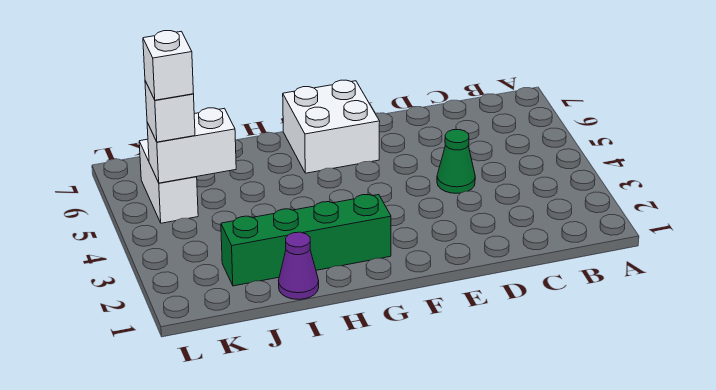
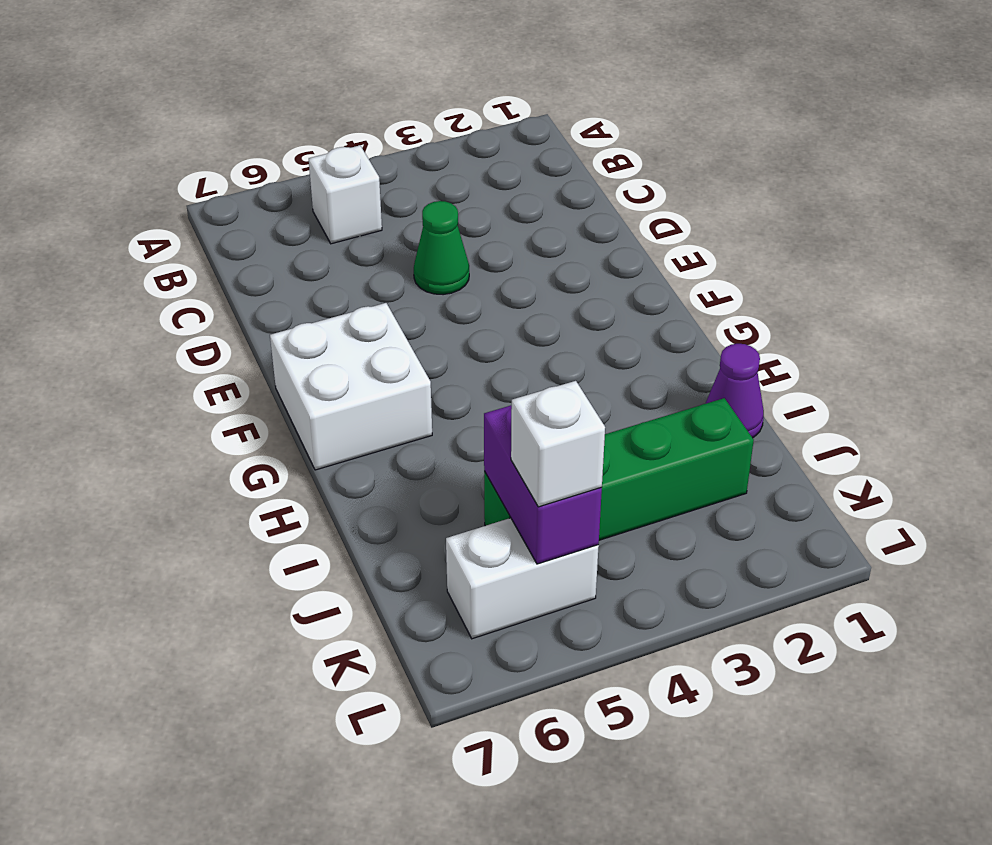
green brick G2:J2 level 1 -> green brick J2:J5 level 1
white brick J5:K5 level 2 -> purple brick J5:K5 level 2
white brick K5 level 4 -> white brick B5 level 1

